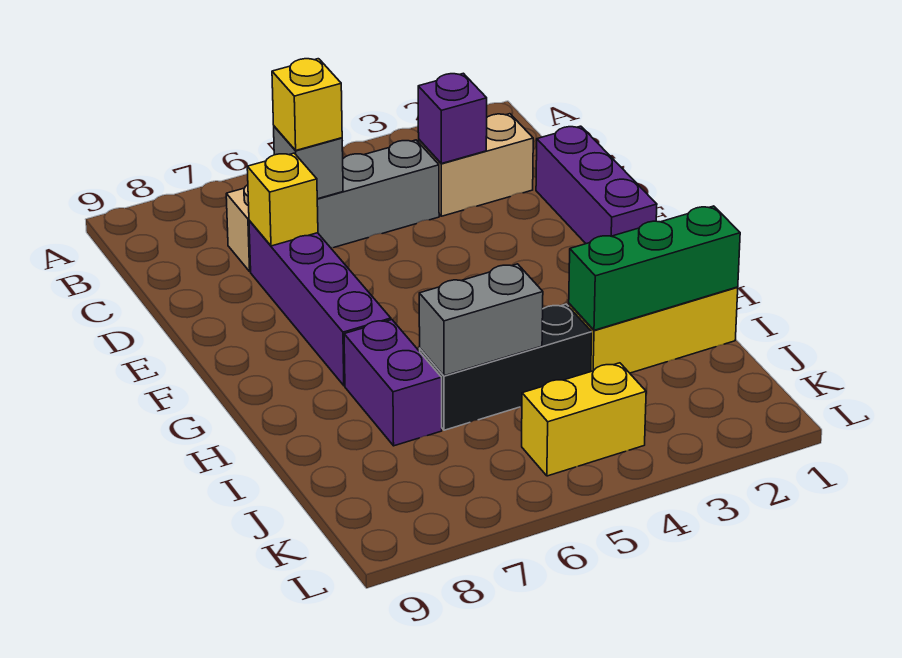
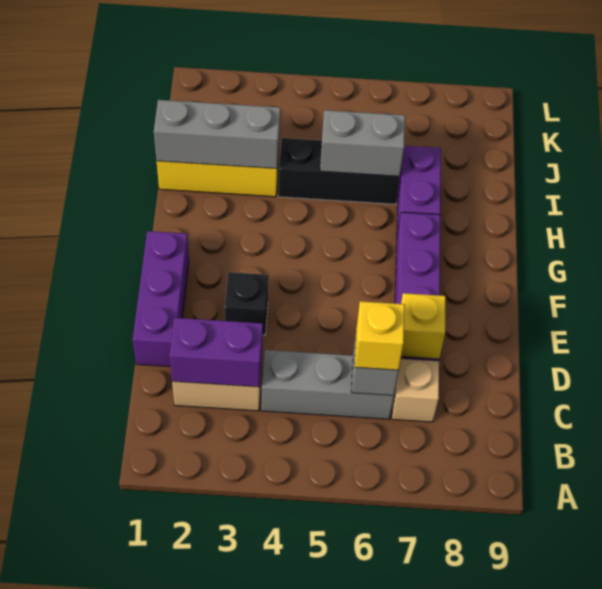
purple brick C3 level 2 -> purple brick C2:C3 level 2
none -> black brick E3 level 1
green brick I1:I3 level 2 -> grey brick I1:I3 level 2
yellow brick K4:K5 level 1 -> none

